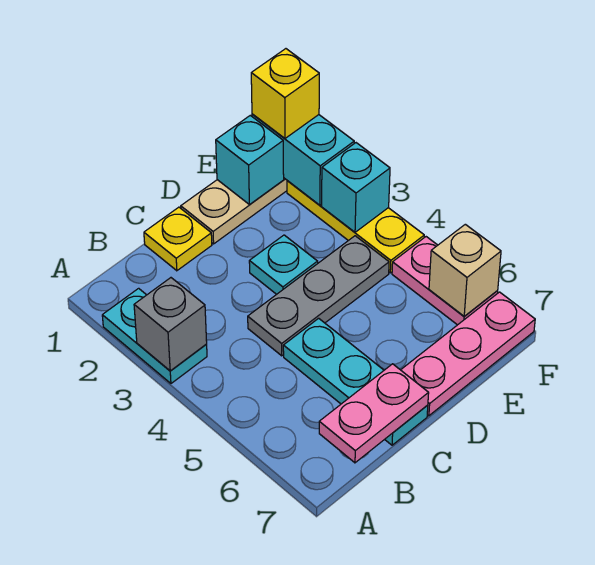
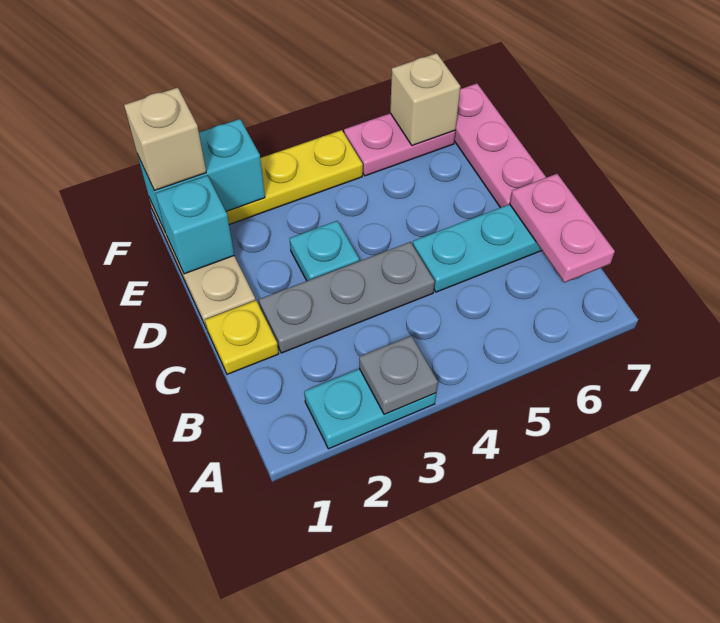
grey brick A3 level 2 -> grey plate A3 level 2
grey plate C4:E4 level 1 -> grey plate C2:C4 level 1
yellow brick F1 level 3 -> tan brick F1 level 3
cyan brick F3 level 2 -> none

